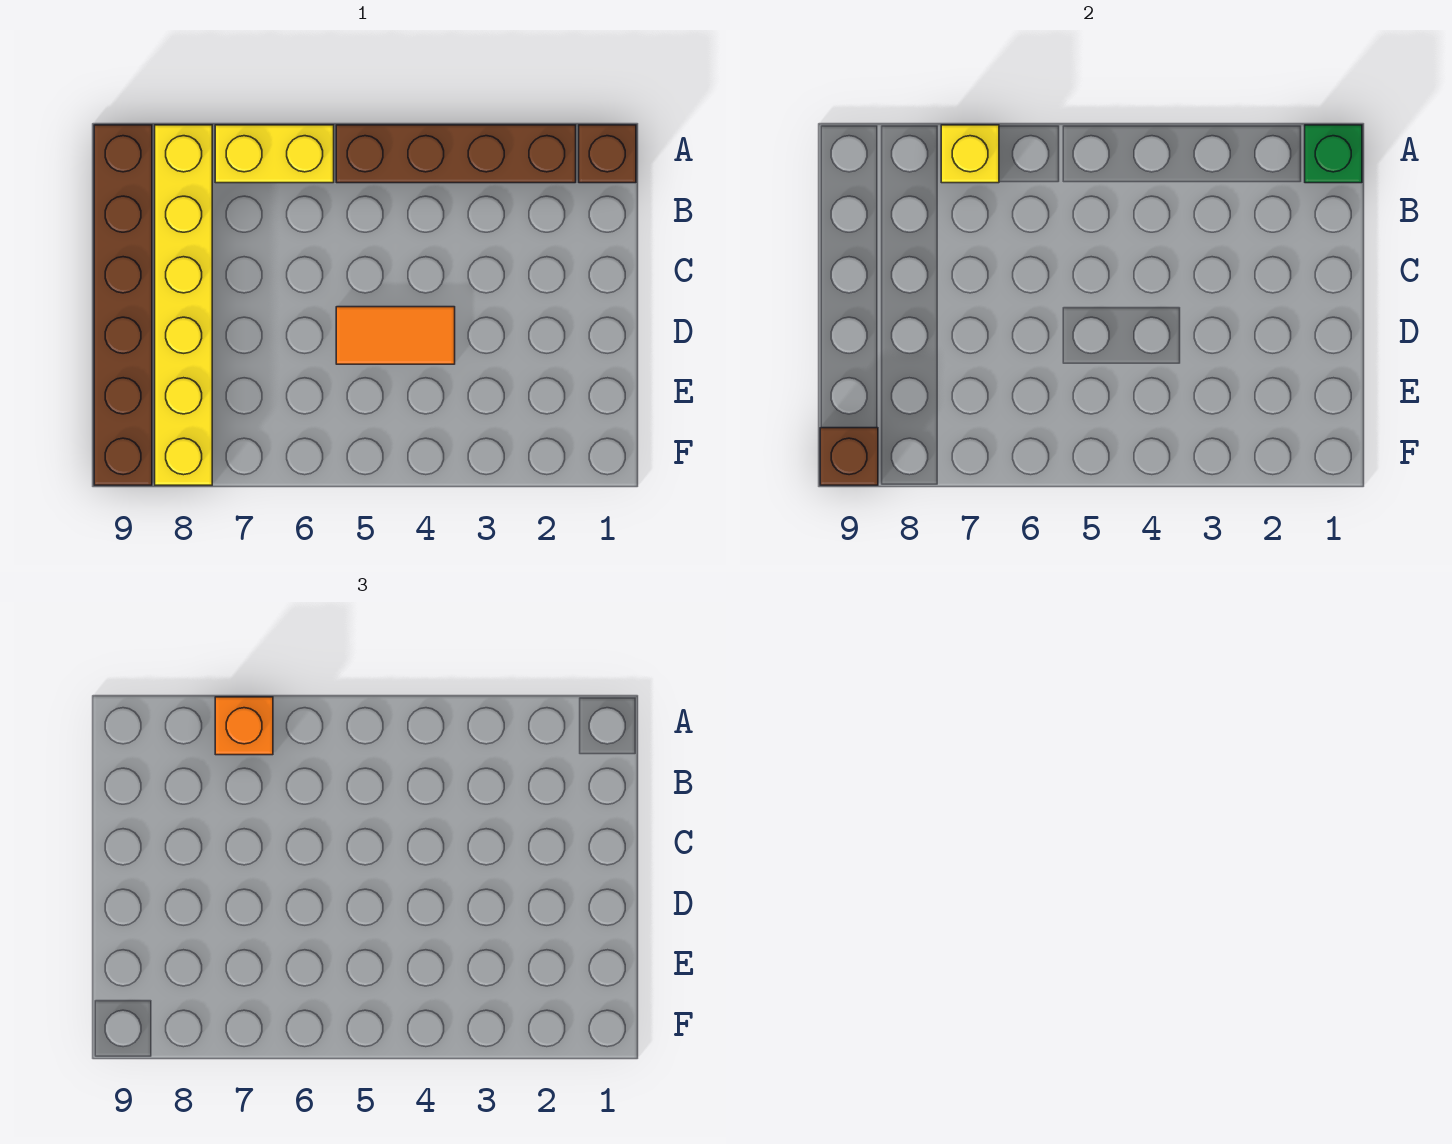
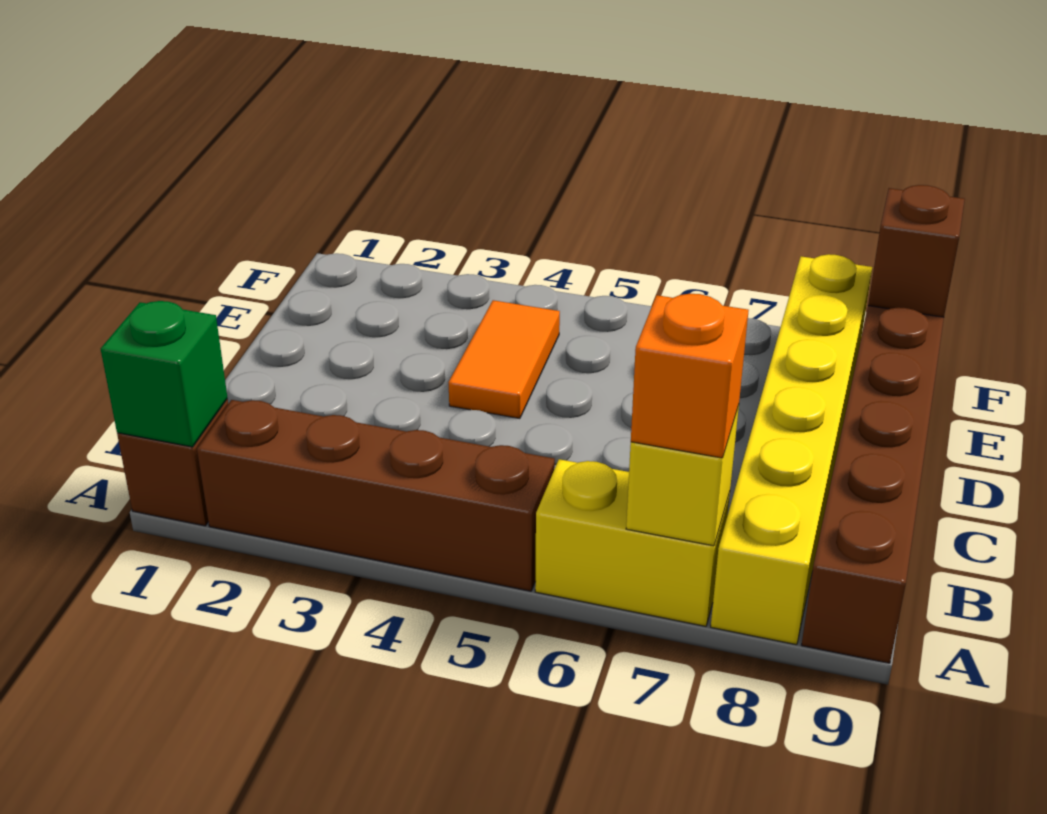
orange tile D4:D5 level 1 -> orange tile D4:E4 level 1

